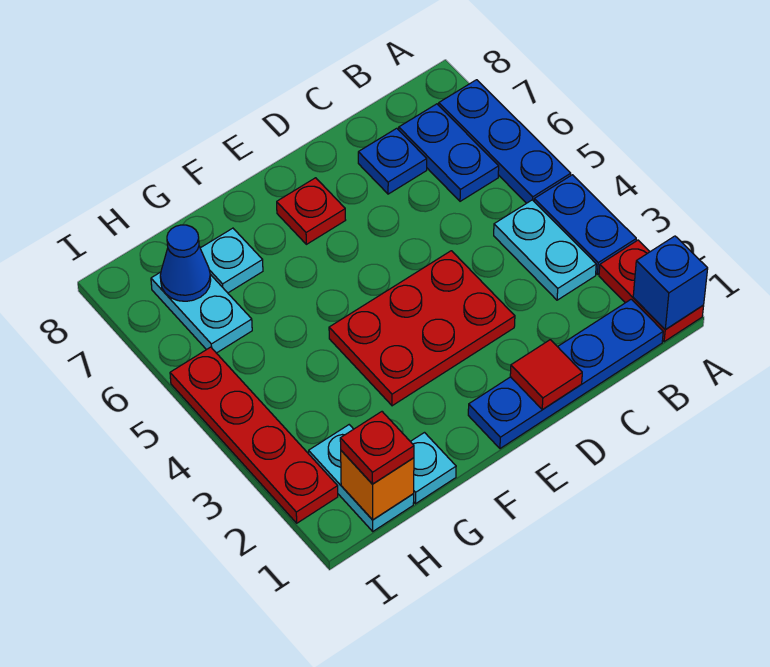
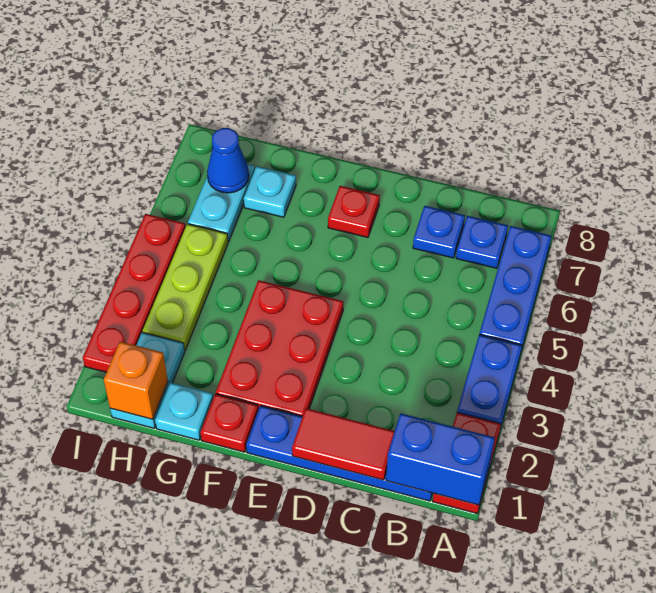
blue brick A1 level 2 -> blue brick A1:B1 level 2
cyan plate B3:B4 level 1 -> none
blue plate B6:B7 level 1 -> blue plate B7 level 1
red tile D1 level 2 -> red tile C1:D1 level 2
red plate D3:F4 level 1 -> red plate E2:F4 level 1
red plate H1 level 3 -> red plate F1 level 1
none -> lime plate H3:H5 level 1

